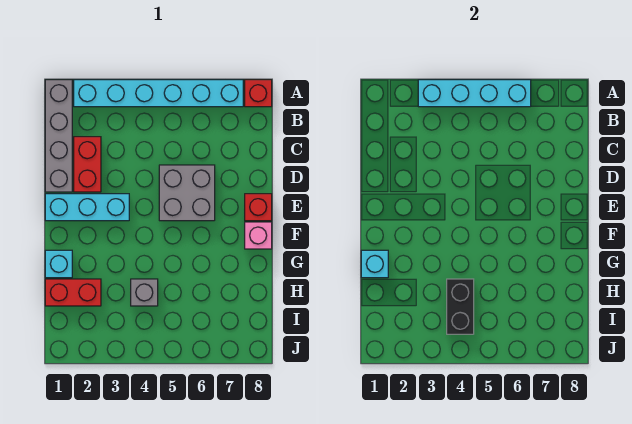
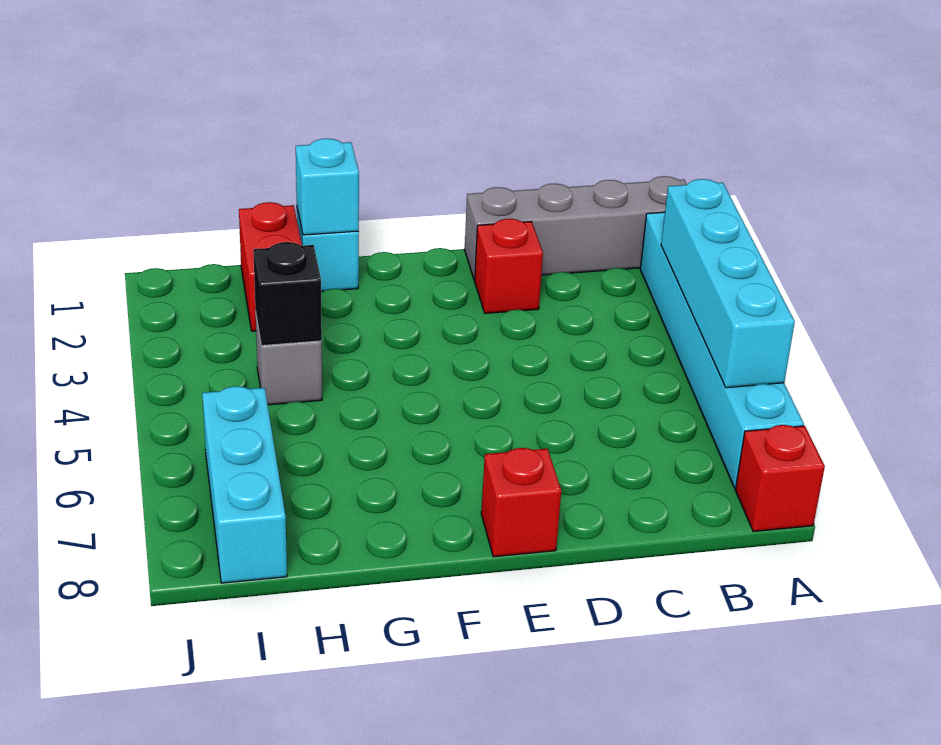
red brick C2:D2 level 1 -> red brick D2 level 1
grey brick D5:E6 level 1 -> none
cyan brick E1:E3 level 1 -> cyan brick I6:I8 level 1
pink brick F8 level 1 -> none
black brick H4:I4 level 2 -> black brick H4 level 2

